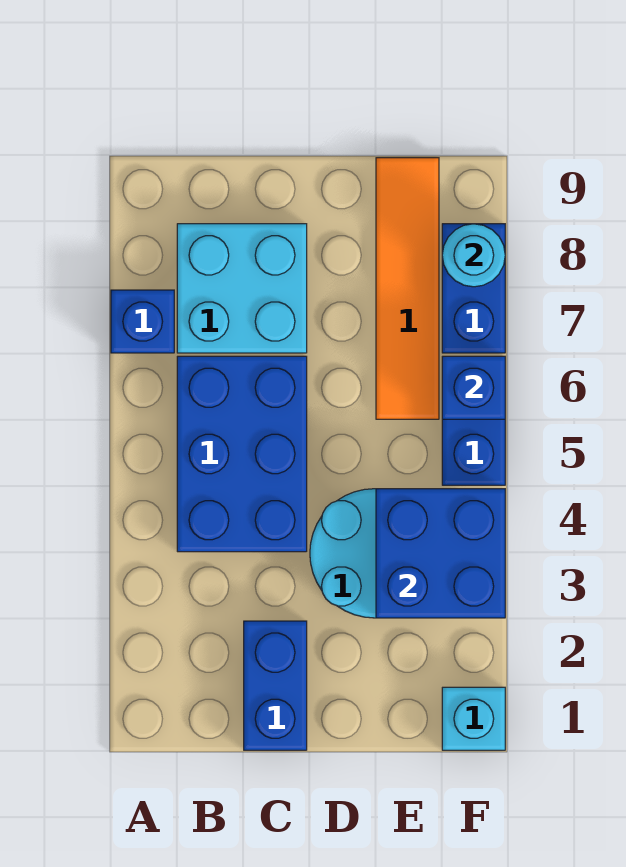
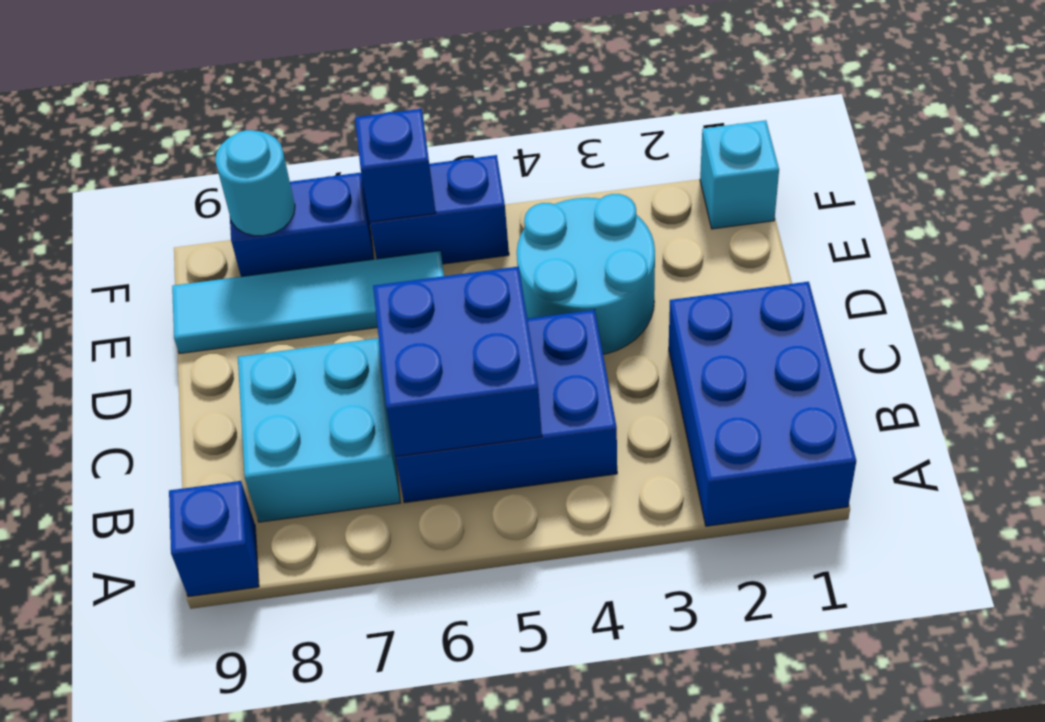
blue brick A7 level 1 -> blue brick A9 level 1
blue brick C1:C2 level 1 -> blue brick A1:C2 level 1
blue brick E3:F4 level 2 -> blue brick B5:C6 level 2
orange tile E6:E9 level 1 -> cyan tile E6:E9 level 1

